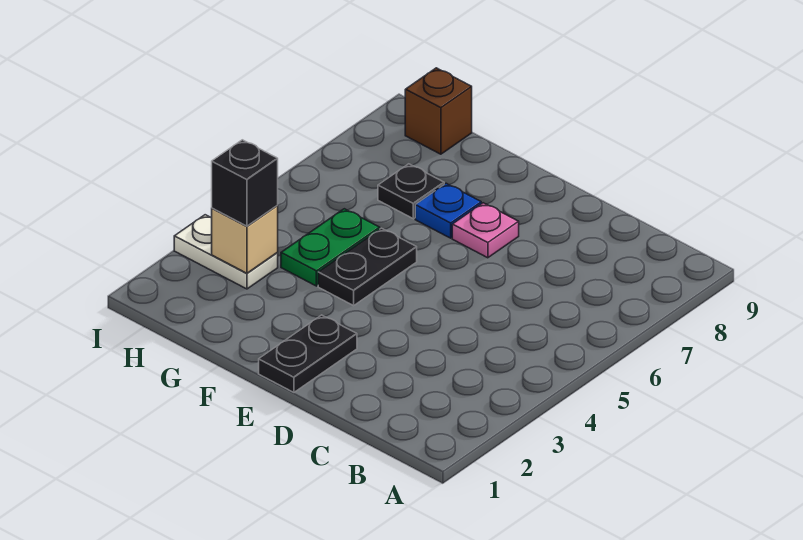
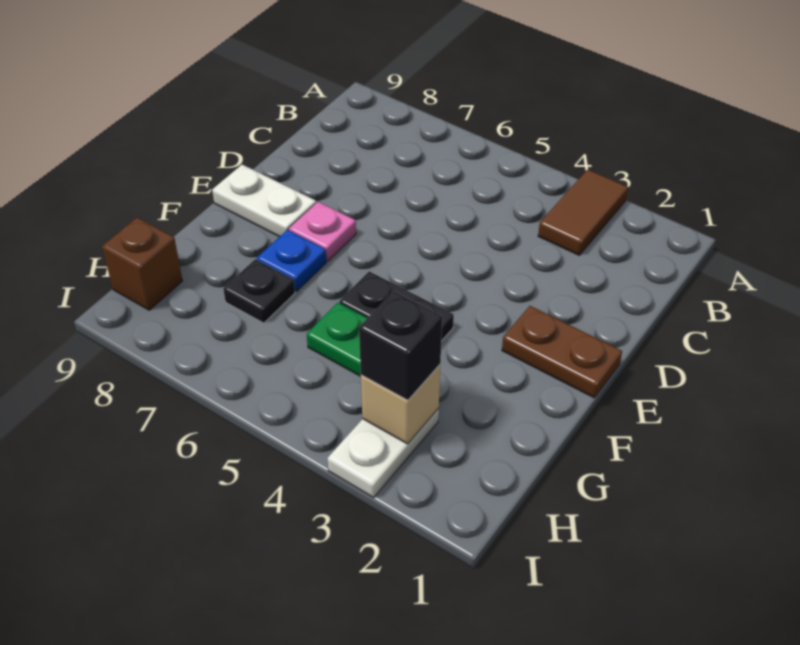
none -> brown tile A3:B3 level 1
black plate E1:E2 level 1 -> brown plate E1:E2 level 1
none -> white plate E8:E9 level 1

